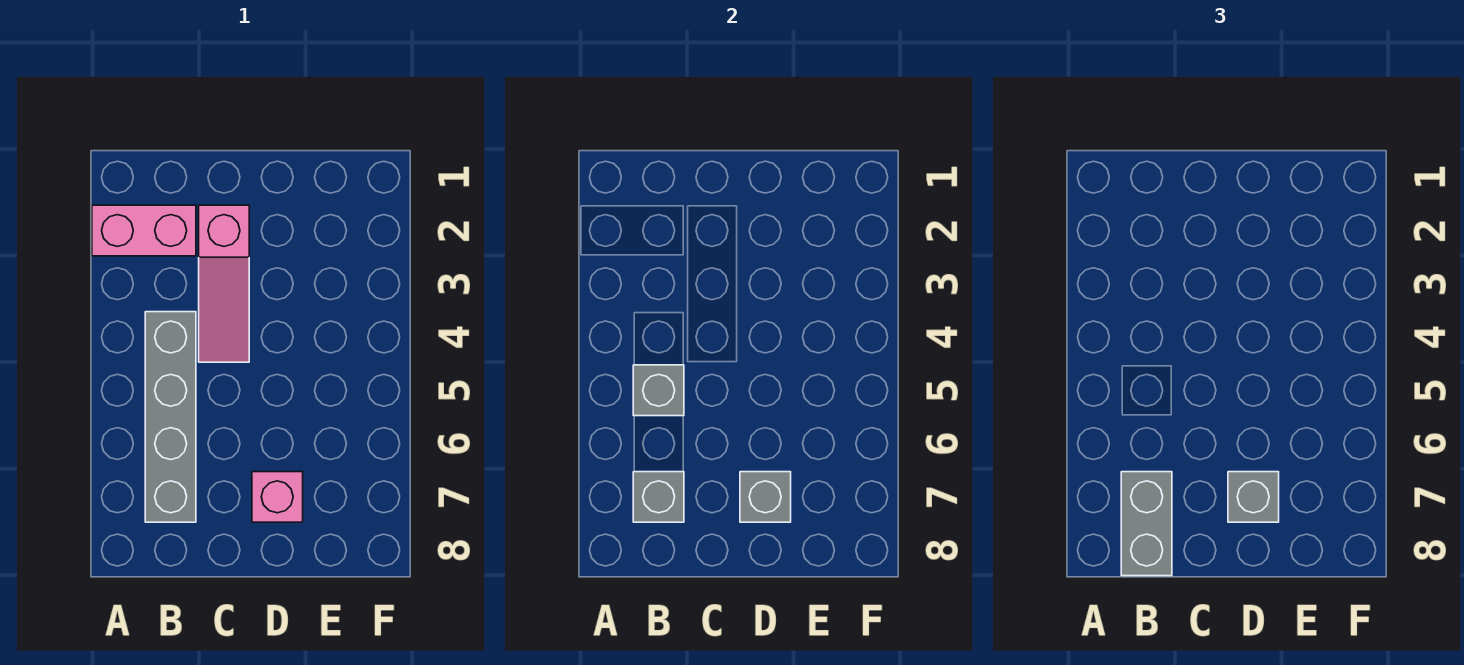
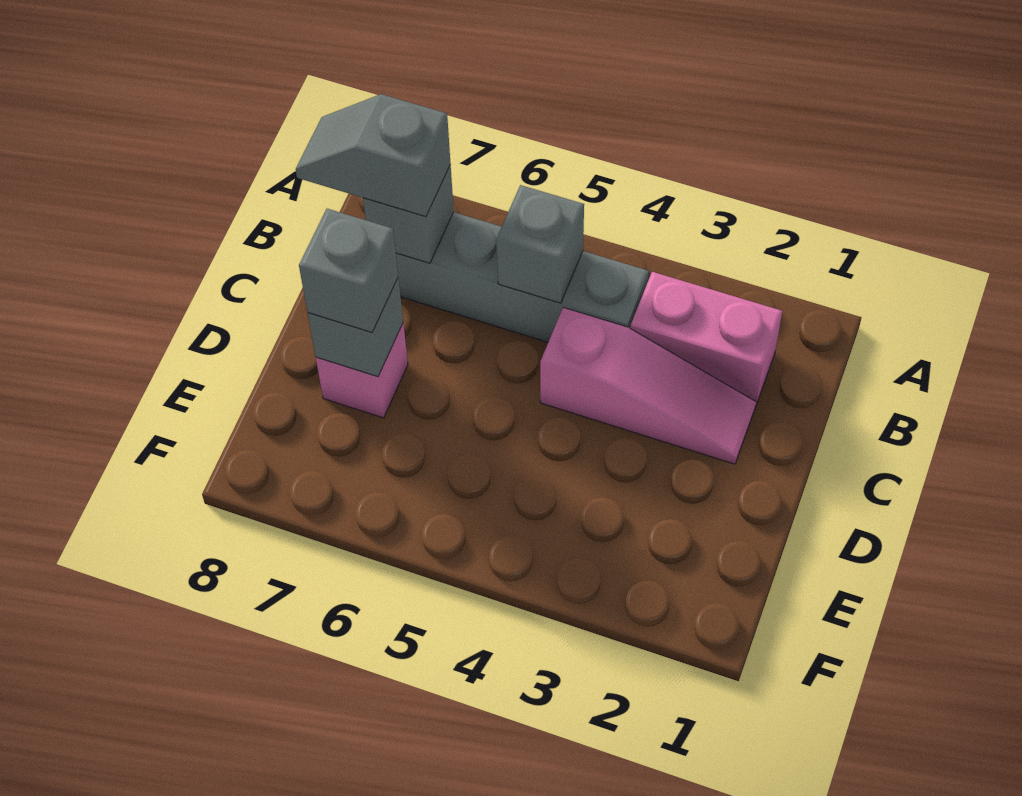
pink brick A2:B2 level 1 -> pink brick B2:B3 level 1
grey brick B7:B8 level 3 -> grey slope B7:B8 level 3 top 7
pink slope C2:C4 level 1 top 2 -> pink slope C2:C4 level 1 top 4

